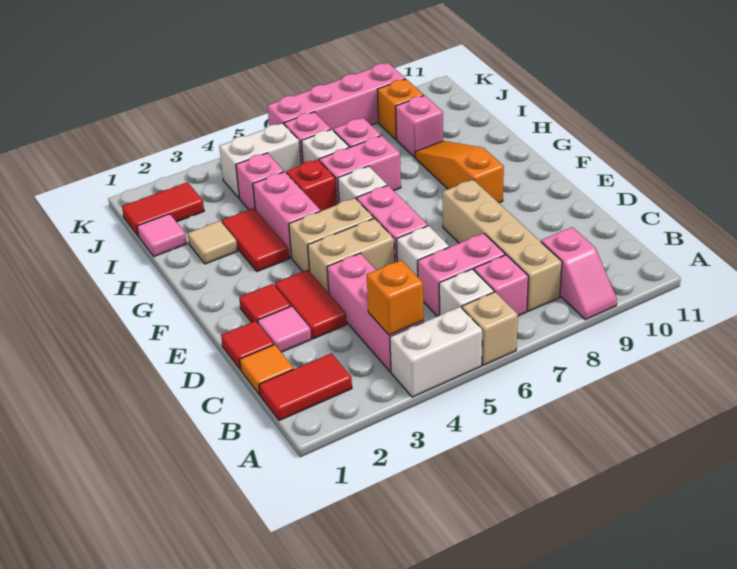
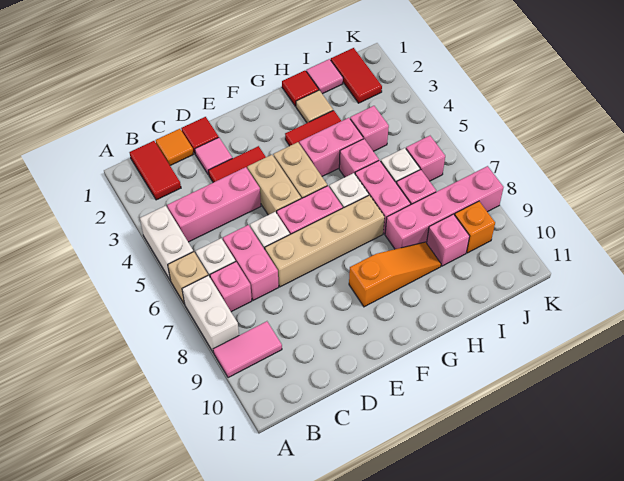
pink slope A9:B9 level 1 top B -> pink tile A9:B9 level 1
orange brick B4 level 2 -> none
tan brick B8:E8 level 1 -> tan brick D7:G7 level 1
red tile E2 level 1 -> red tile H1 level 1
red brick H5 level 1 -> pink brick H5 level 1
white brick J4:J5 level 1 -> white brick A7:A8 level 1
pink brick K6:K9 level 1 -> pink brick H8:K8 level 1

